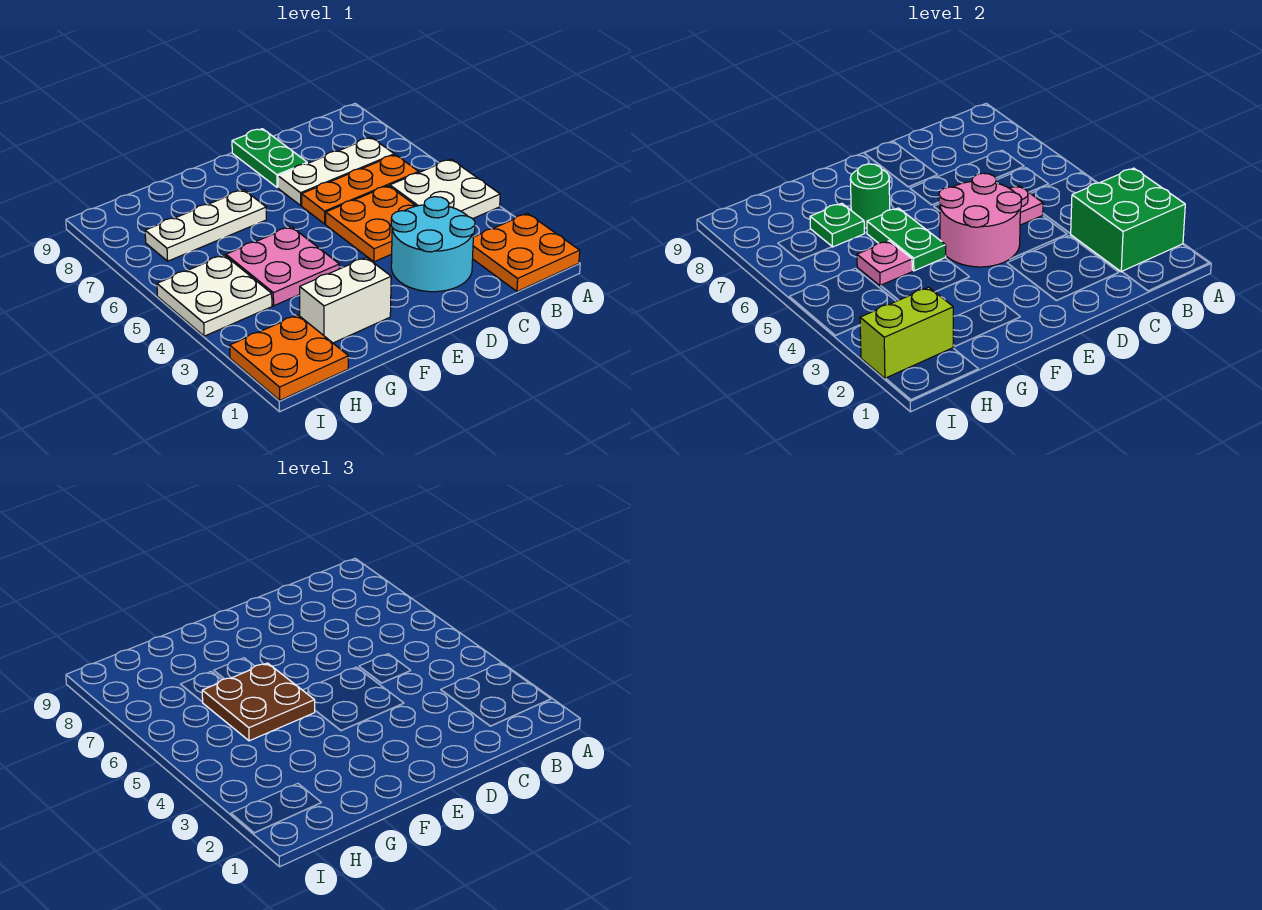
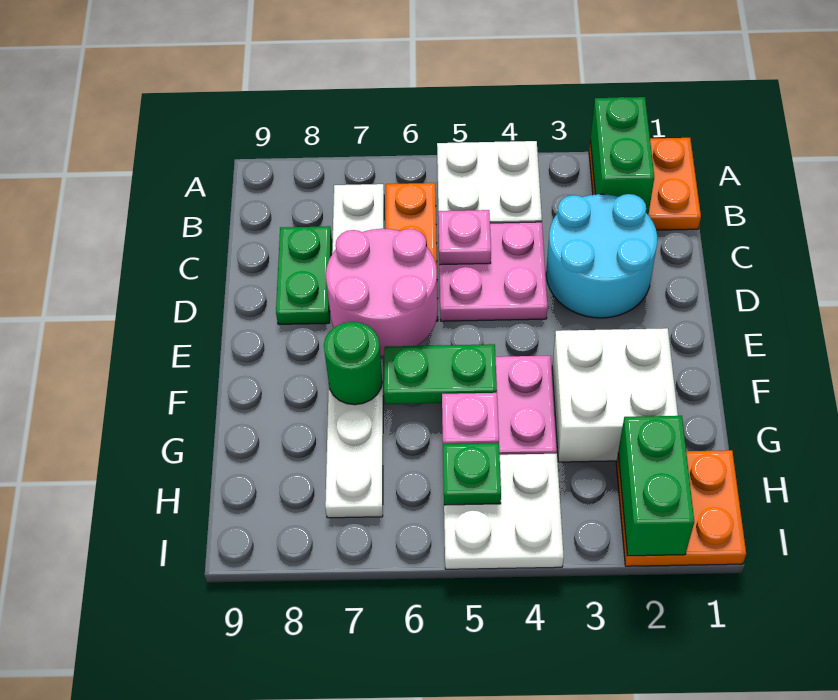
green brick A2:B3 level 2 -> green brick A2:B2 level 2
orange plate C4:D5 level 1 -> pink plate C4:D5 level 1
pink round brick D4:E5 level 2 -> pink round brick D6:E7 level 2
green plate D8:D9 level 1 -> green plate C8:D8 level 1
white brick F2:G2 level 1 -> white brick F2:G3 level 1
brown plate F5:G6 level 3 -> none
green plate G7 level 2 -> green plate H5 level 2
lime brick H2:I2 level 2 -> green brick H2:I2 level 2

